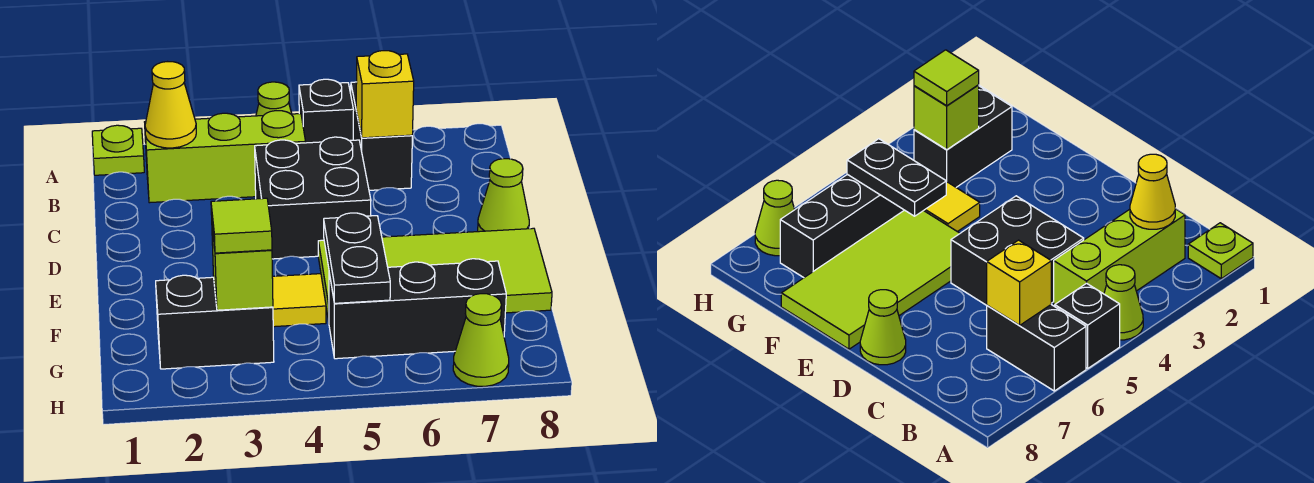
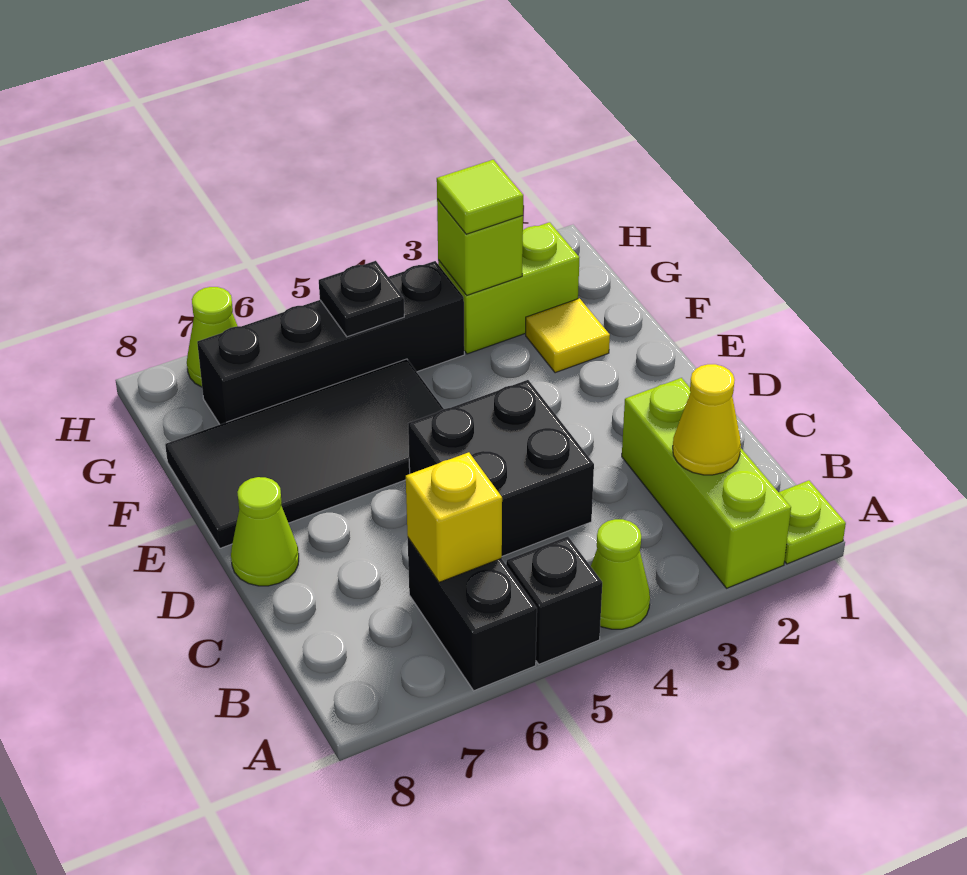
lime brick B2:B4 level 1 -> lime brick A2:C2 level 1
lime tile E5:F8 level 1 -> black tile E5:F8 level 1
yellow tile F4 level 1 -> yellow tile F2 level 1
black plate F5:G5 level 2 -> black plate G5 level 2
black brick G2:G3 level 1 -> lime brick G2:G3 level 1
black brick G5:G7 level 1 -> black brick G4:G7 level 1

